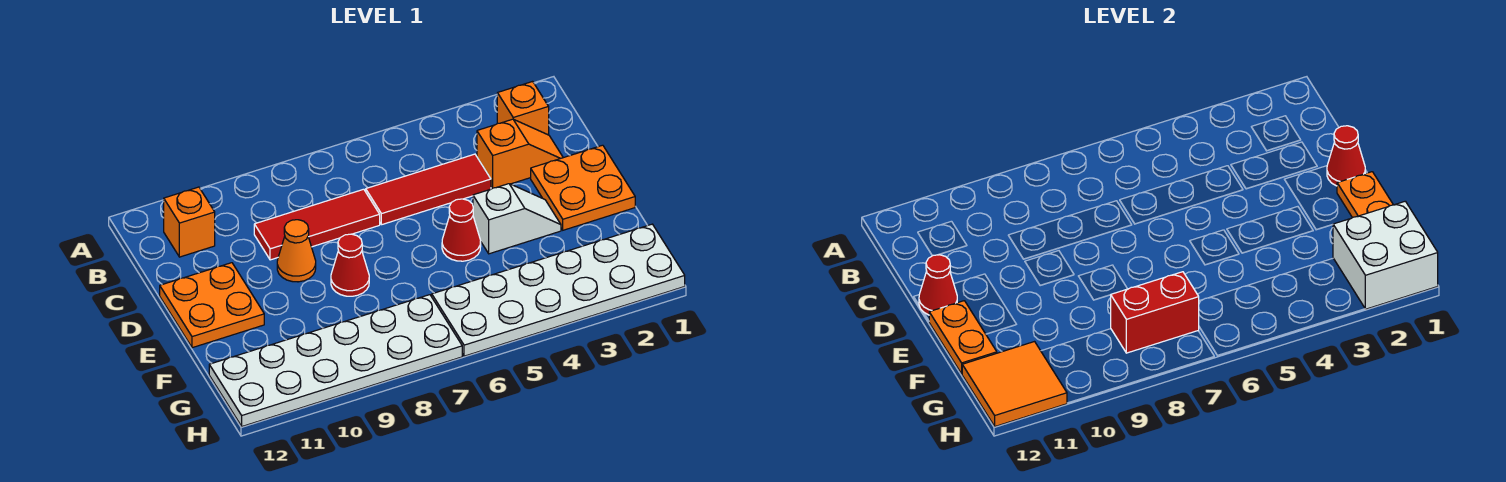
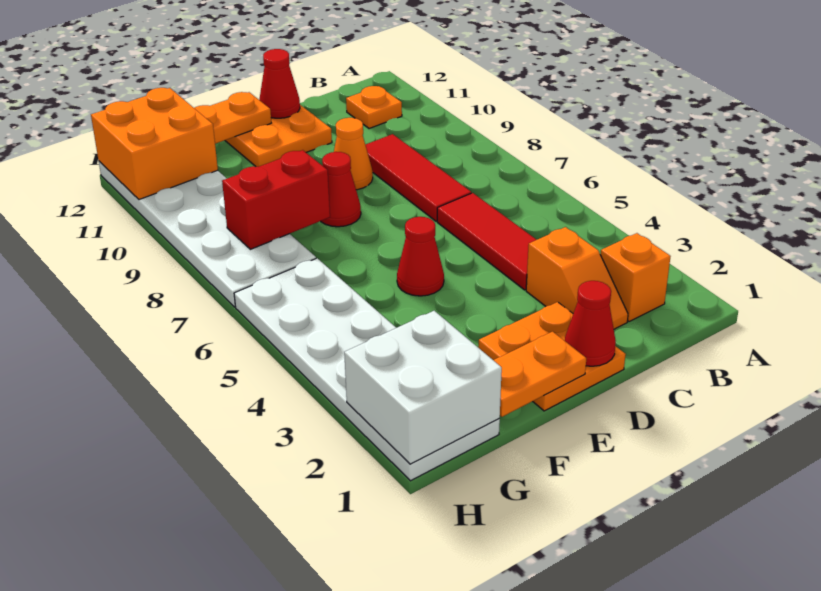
orange brick B11 level 1 -> orange plate B11 level 1
white slope E3:E4 level 1 top 4 -> none
red brick G7:G8 level 2 -> red brick F8:G8 level 2
orange tile G11:H12 level 2 -> orange brick G11:H12 level 2

